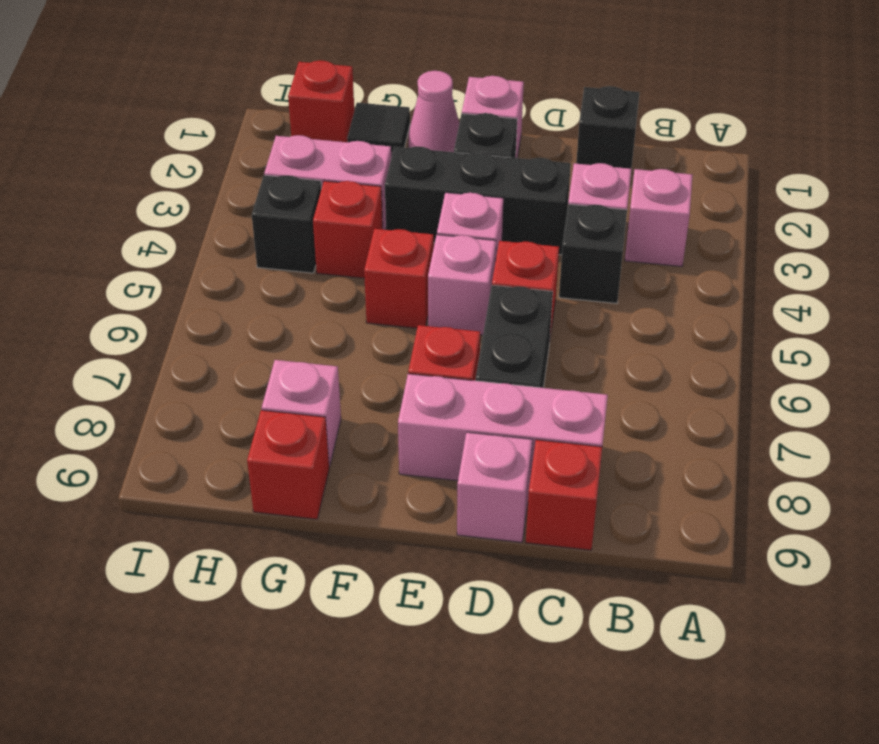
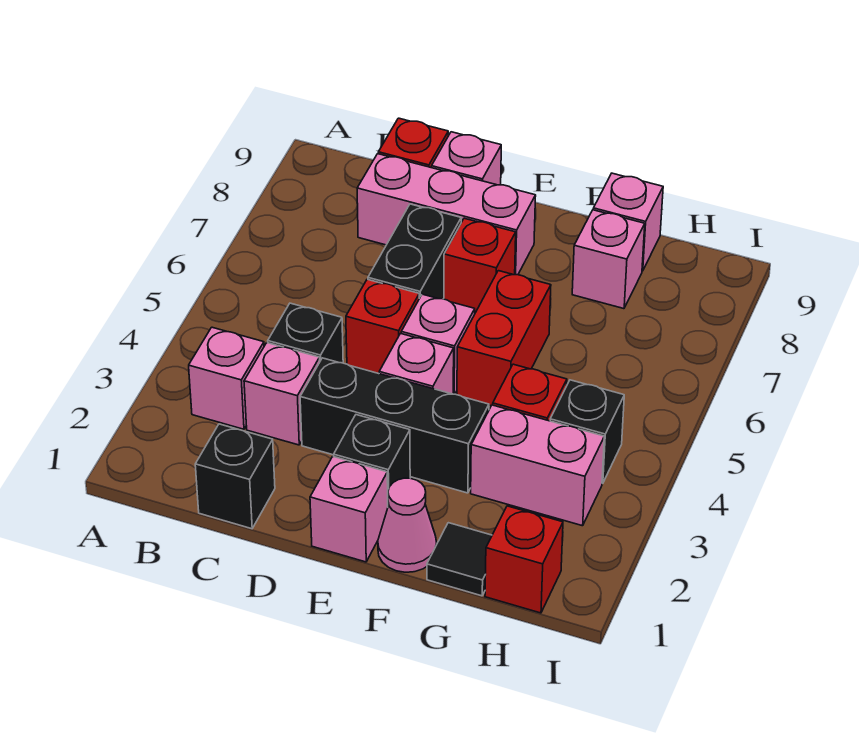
red brick F5 level 1 -> red brick F5:F6 level 1
red brick G9 level 1 -> pink brick G9 level 1

